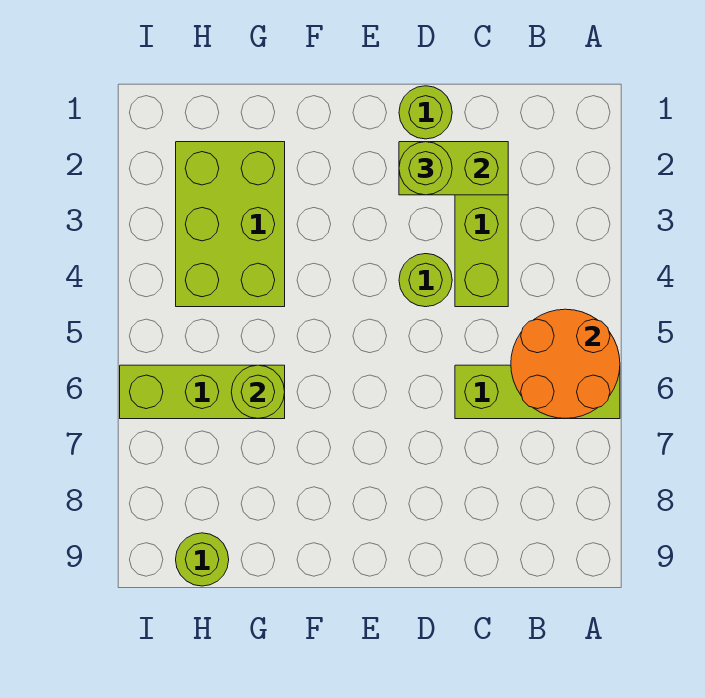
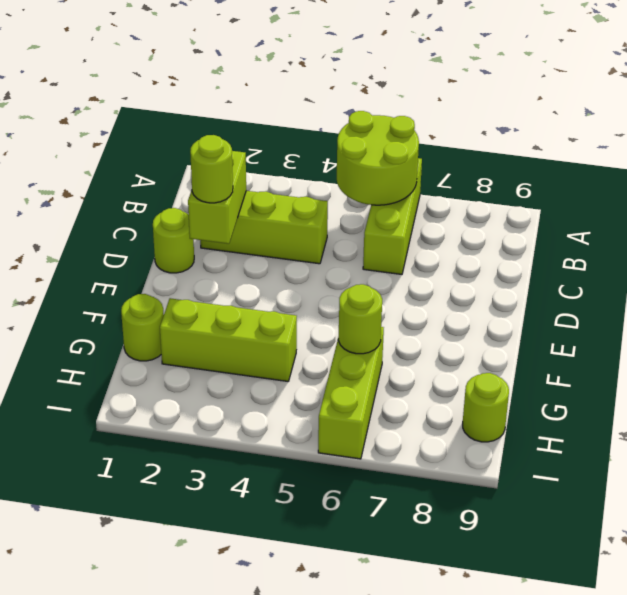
orange round brick A5:B6 level 2 -> lime round brick A5:B6 level 2
lime round brick D4 level 1 -> lime round brick G1 level 1
lime brick G2:H4 level 1 -> lime brick G2:G4 level 1

